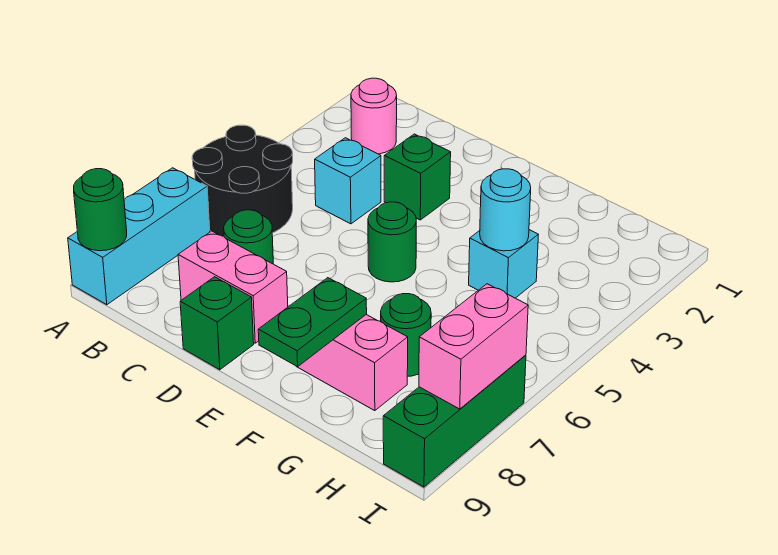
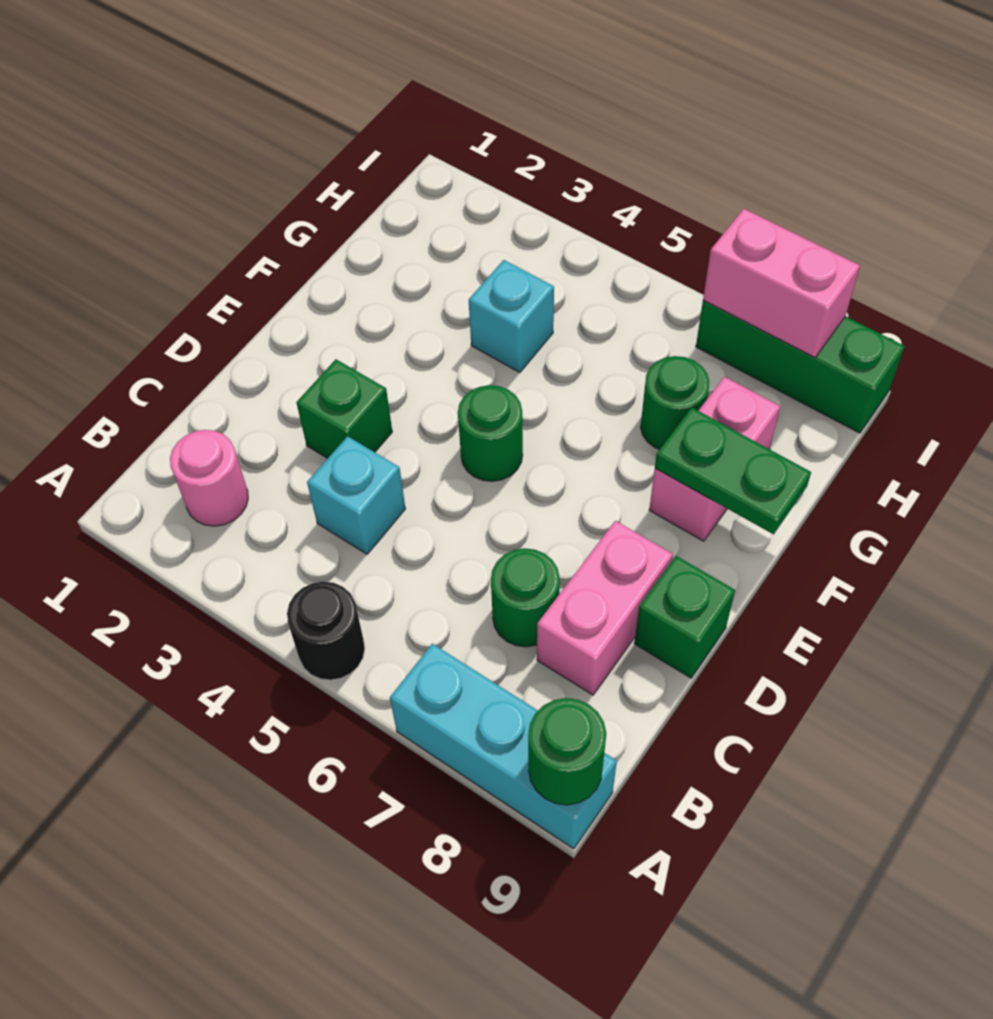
black round brick A5:B6 level 1 -> black round brick A5 level 1
cyan round brick G4 level 2 -> none

